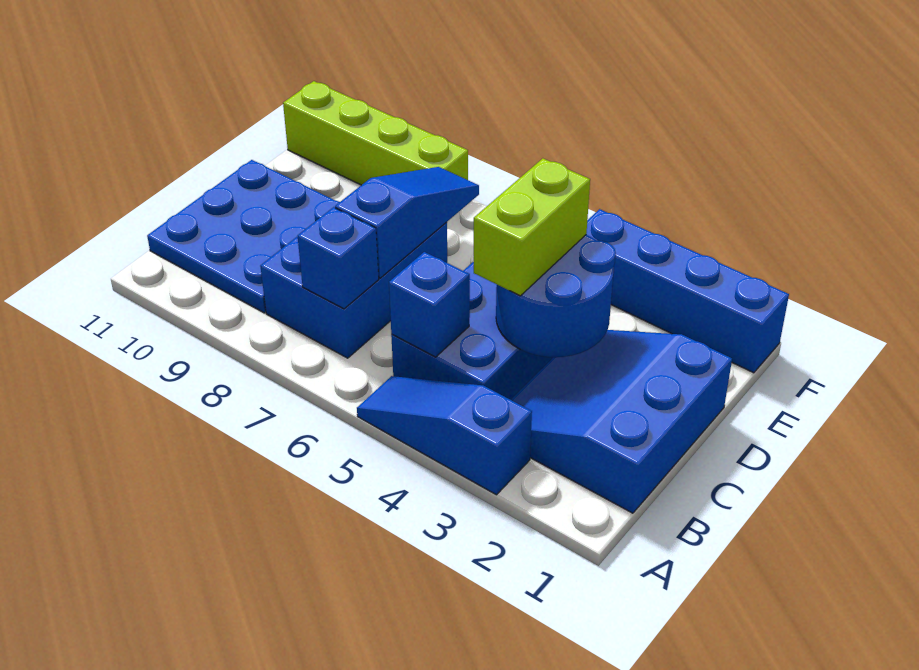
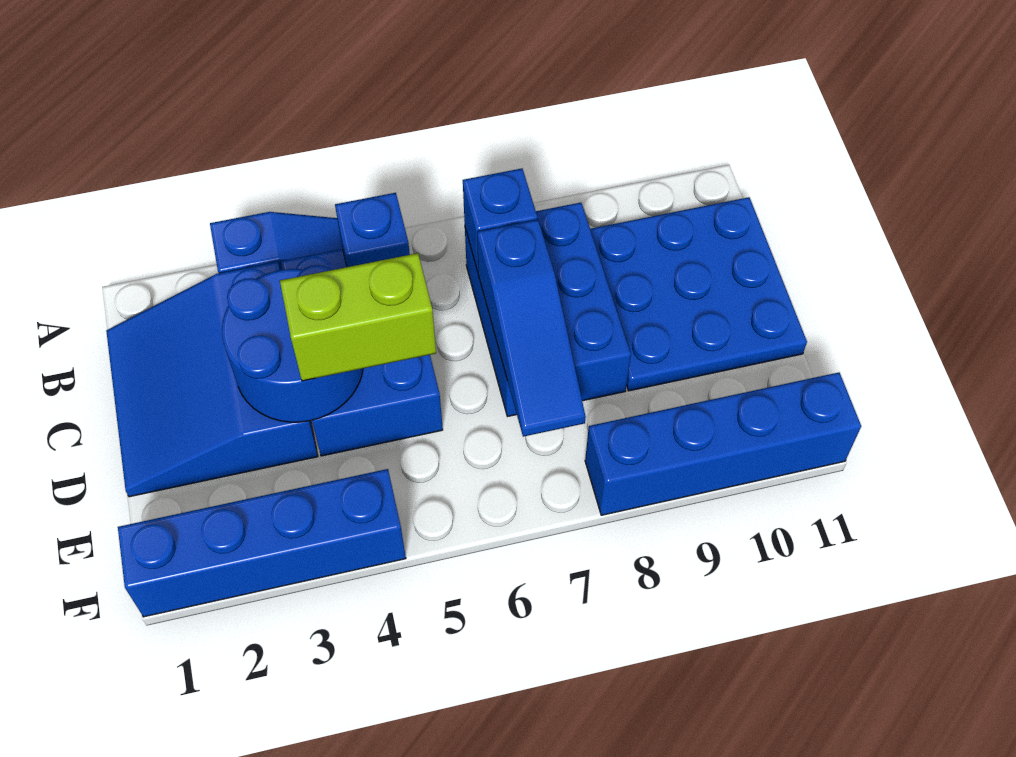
blue slope B1:D3 level 1 top 1 -> blue slope B1:D3 level 1 top 3
lime brick C4:D4 level 3 -> lime brick D4:D5 level 3
lime brick F8:F11 level 1 -> blue brick F8:F11 level 1

